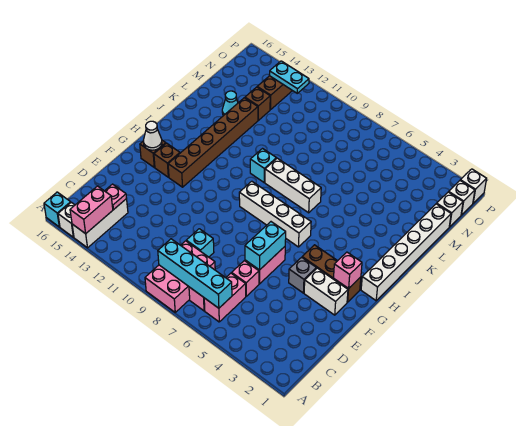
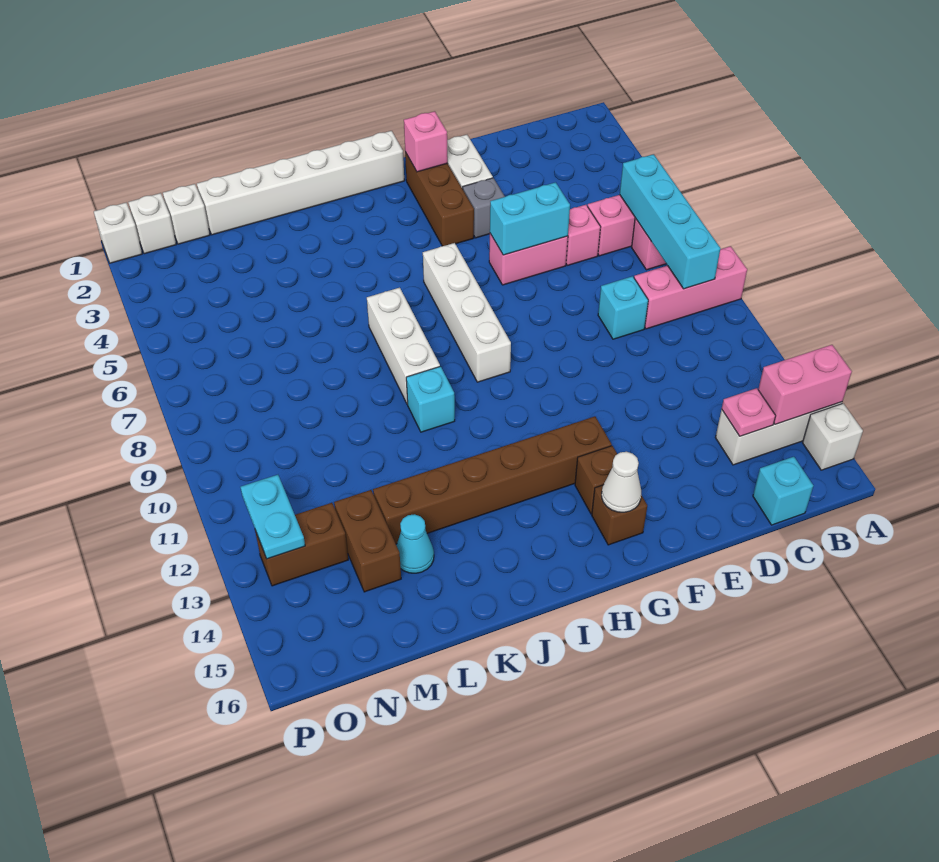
pink brick A8:C9 level 1 -> pink brick A9:C9 level 1
cyan brick A16 level 1 -> cyan brick C16 level 1
brown brick M13 level 1 -> brown brick M13:M14 level 1

